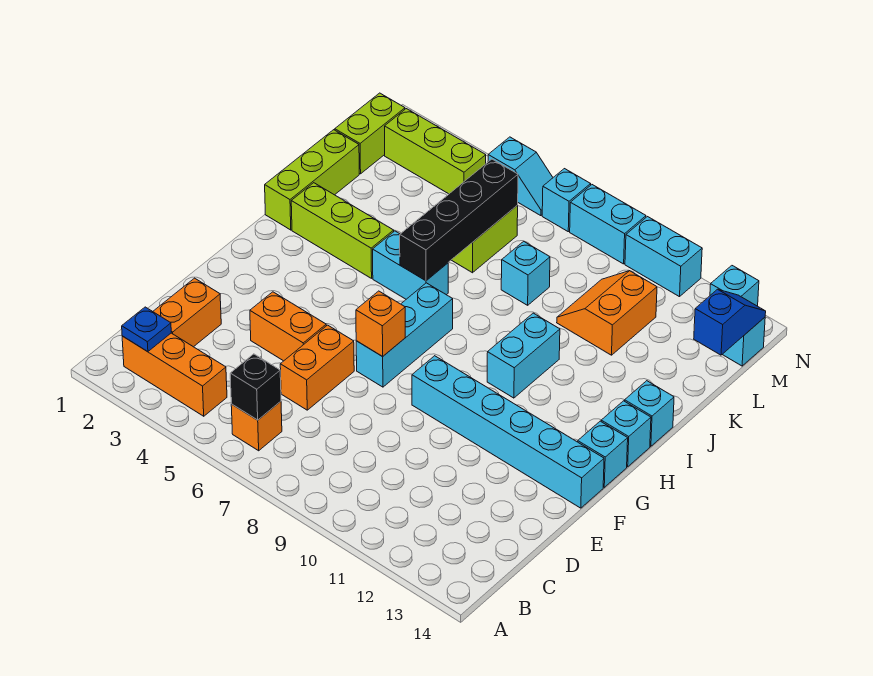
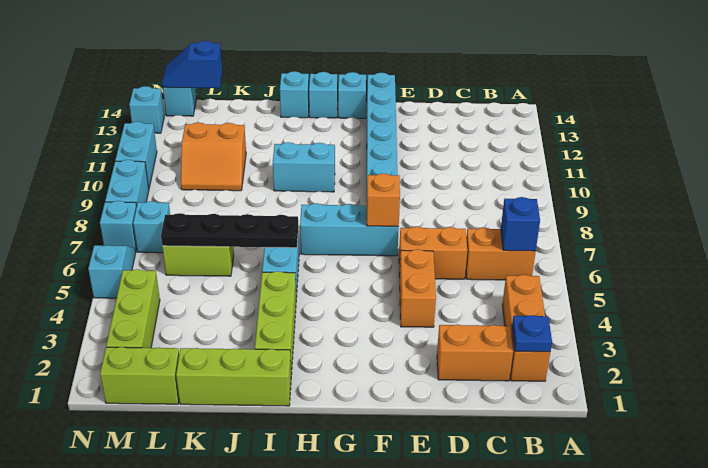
orange brick B6 level 1 -> orange brick B6:C6 level 1
black brick B6 level 2 -> blue brick B6 level 2
black brick I6:L6 level 2 -> black plate I6:L6 level 2
cyan brick K8 level 1 -> cyan brick M7 level 1

